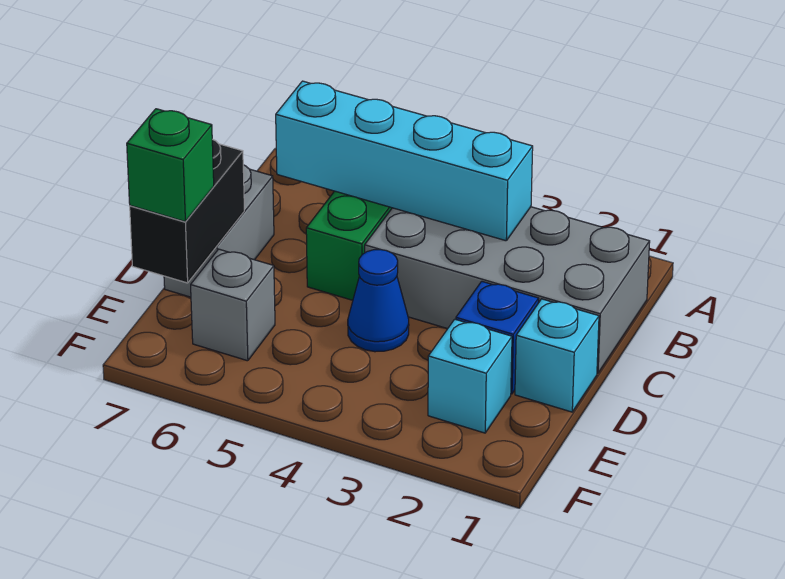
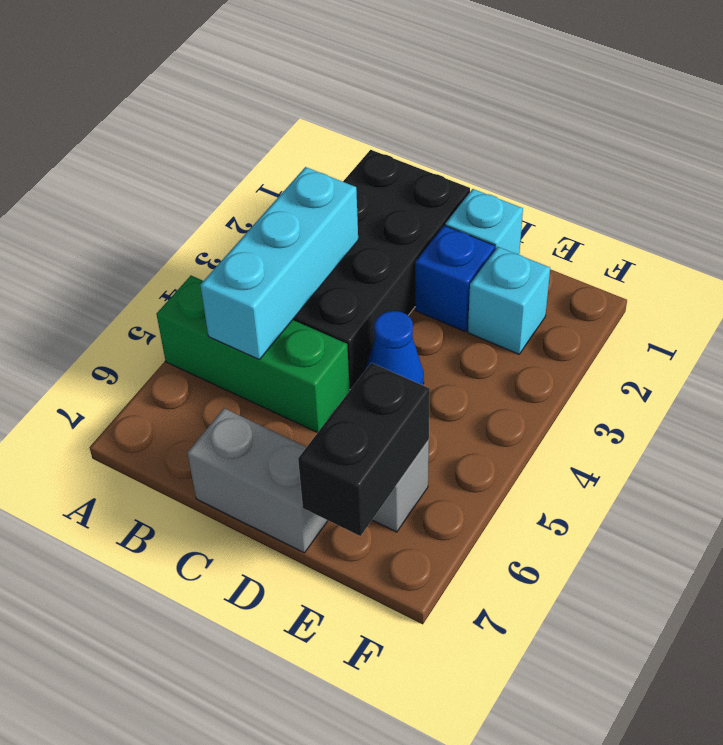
grey brick B1:C4 level 1 -> black brick B1:C4 level 1
cyan brick B3:B6 level 2 -> cyan brick B3:B5 level 2
black brick D7:E7 level 2 -> black brick E6:E7 level 2
green brick E7 level 3 -> none

